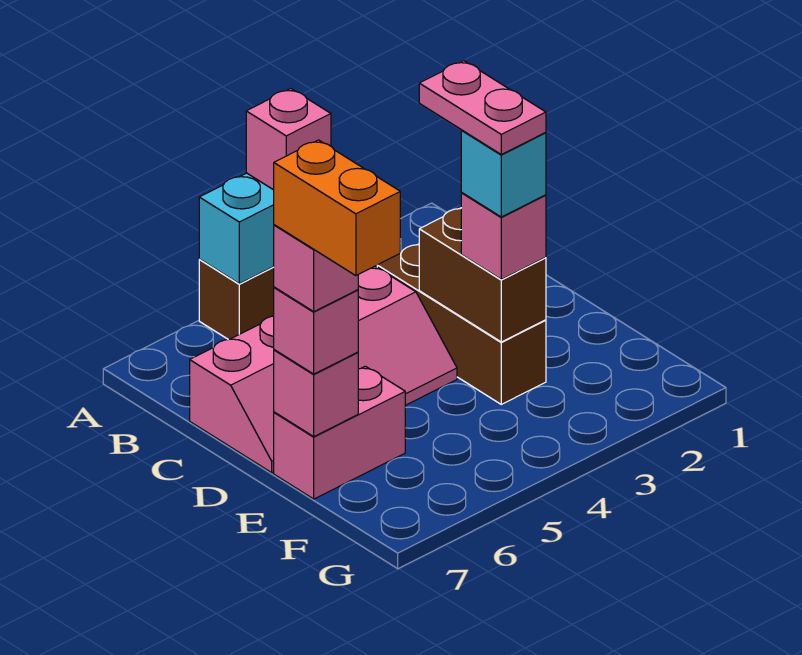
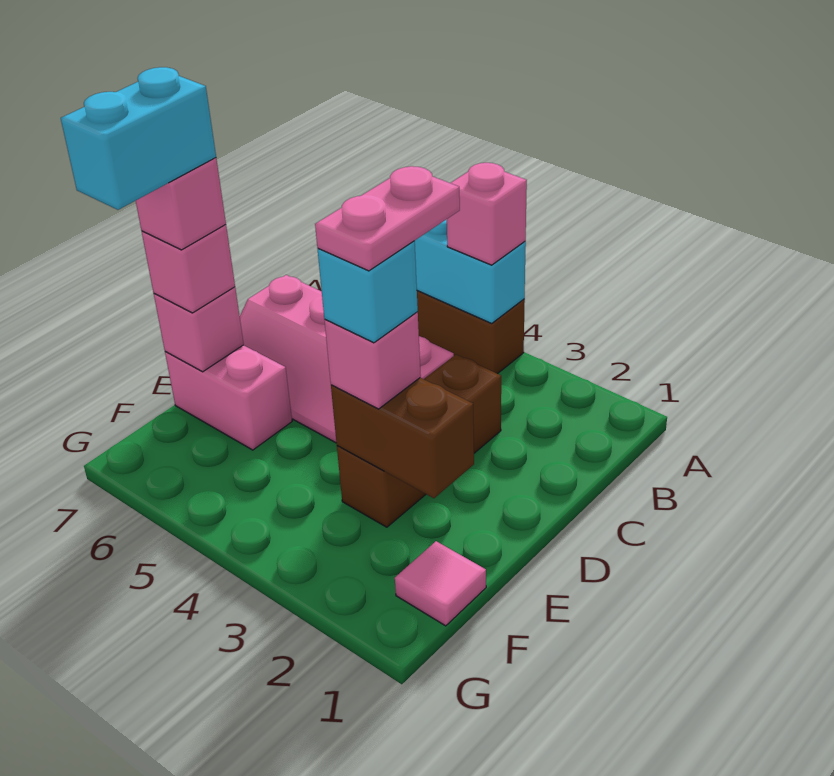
brown brick D3:E3 level 2 -> brown brick E2:E3 level 2
orange brick E7:F7 level 5 -> cyan brick E7:F7 level 5
none -> pink tile F1 level 1

